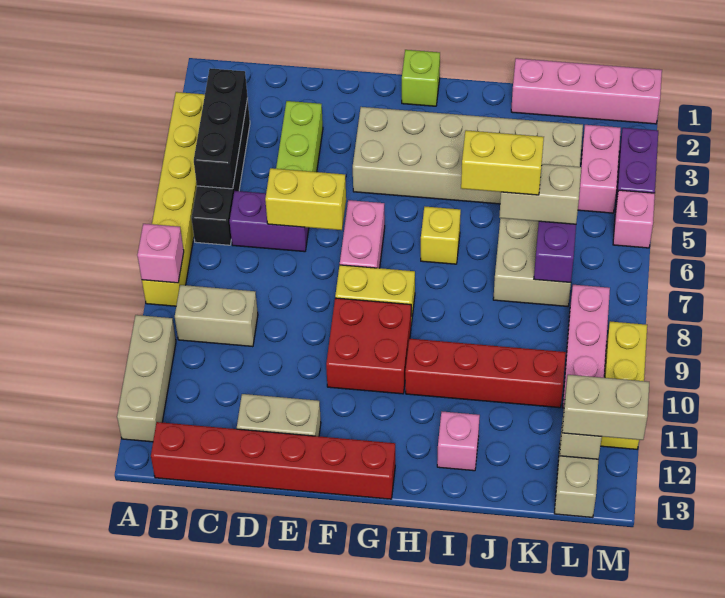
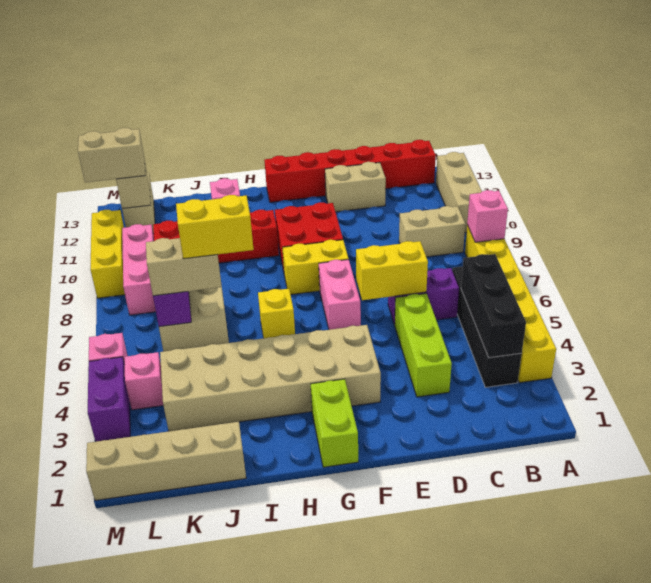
lime brick G1 level 1 -> lime brick G1:G2 level 1
pink brick J1:M1 level 1 -> tan brick J1:M1 level 1
pink brick L3:L4 level 1 -> pink brick L4 level 1

